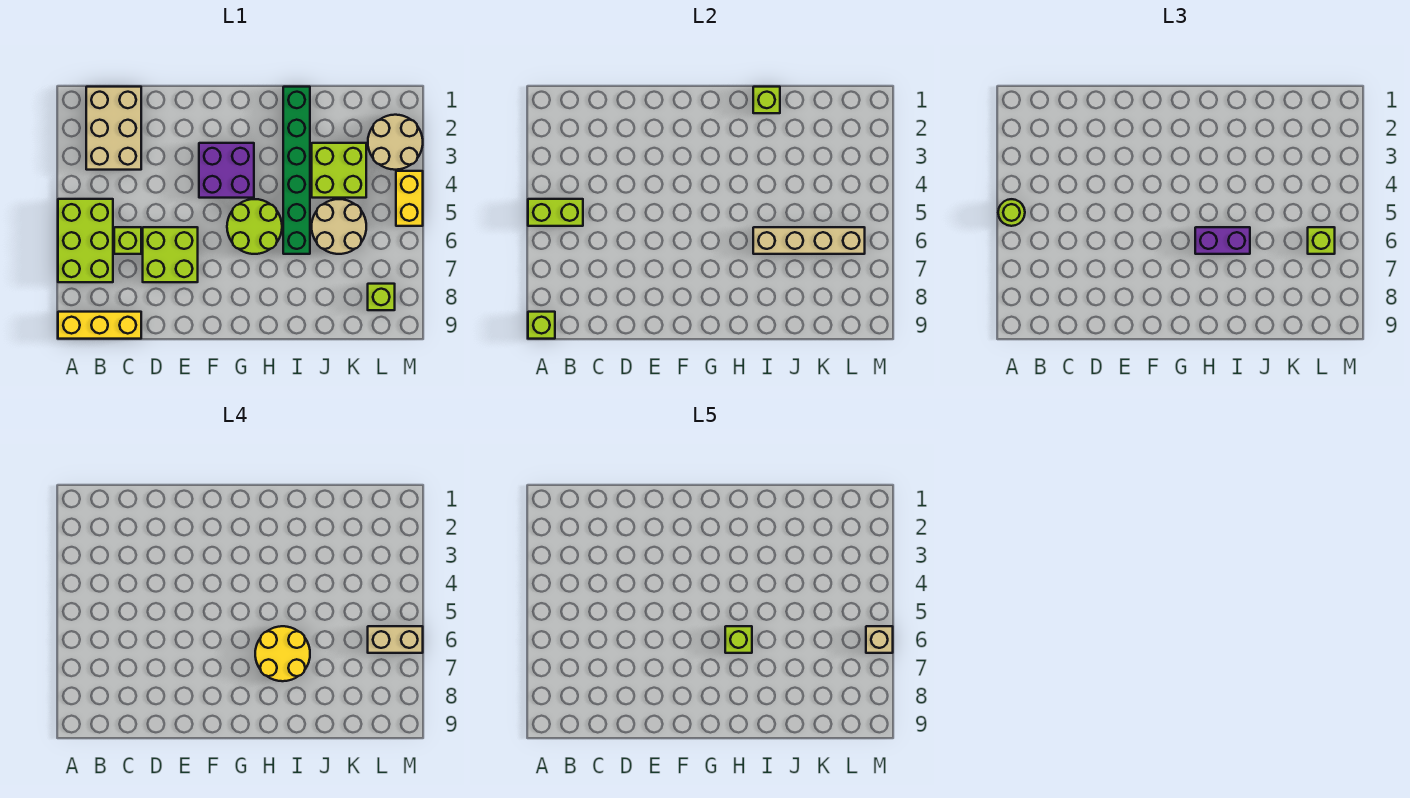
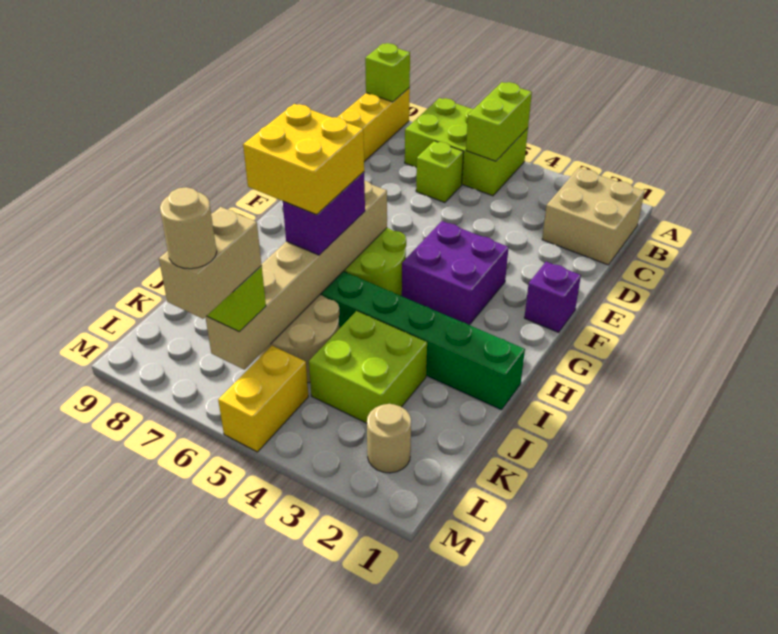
lime round brick A5 level 3 -> none
tan brick B1:C3 level 1 -> tan brick B1:C2 level 1
lime brick D6:E7 level 1 -> none
none -> purple brick F1 level 1
yellow round brick H6:I7 level 4 -> yellow brick H6:I7 level 4
lime brick H6 level 5 -> none
lime brick I1 level 2 -> none
tan brick I6:L6 level 2 -> tan brick G6:L6 level 2
tan round brick L2:M3 level 1 -> tan round brick L2 level 1
lime brick L8 level 1 -> none
yellow brick M4:M5 level 1 -> yellow brick L5:M5 level 1
tan brick M6 level 5 -> tan round brick M6 level 5

